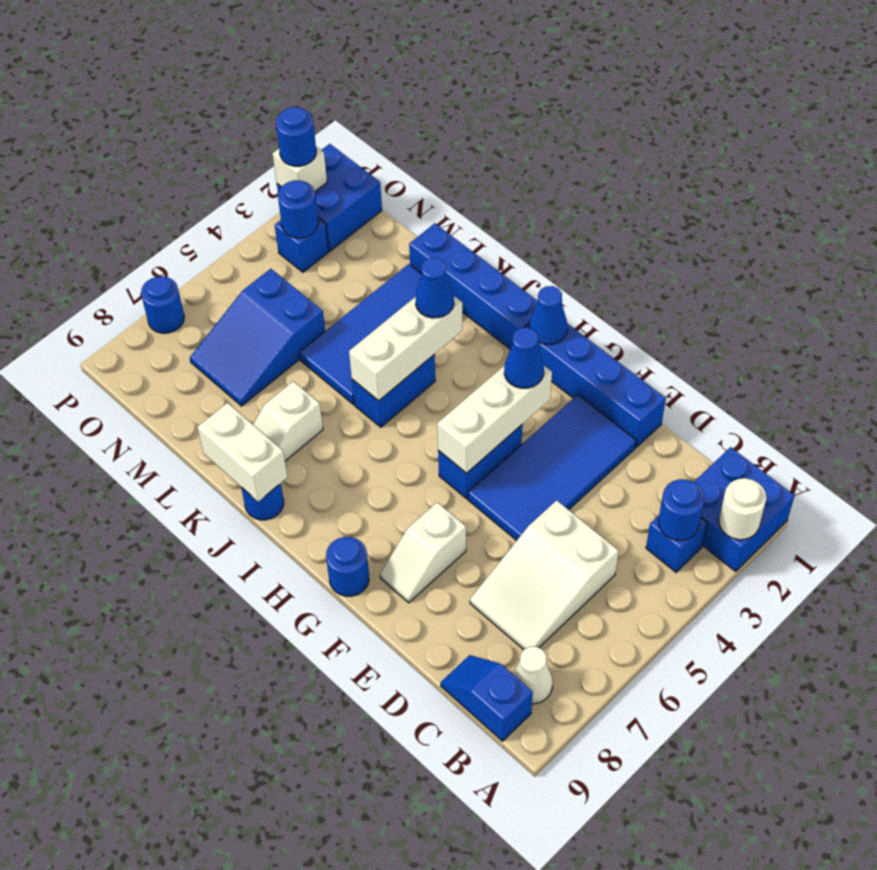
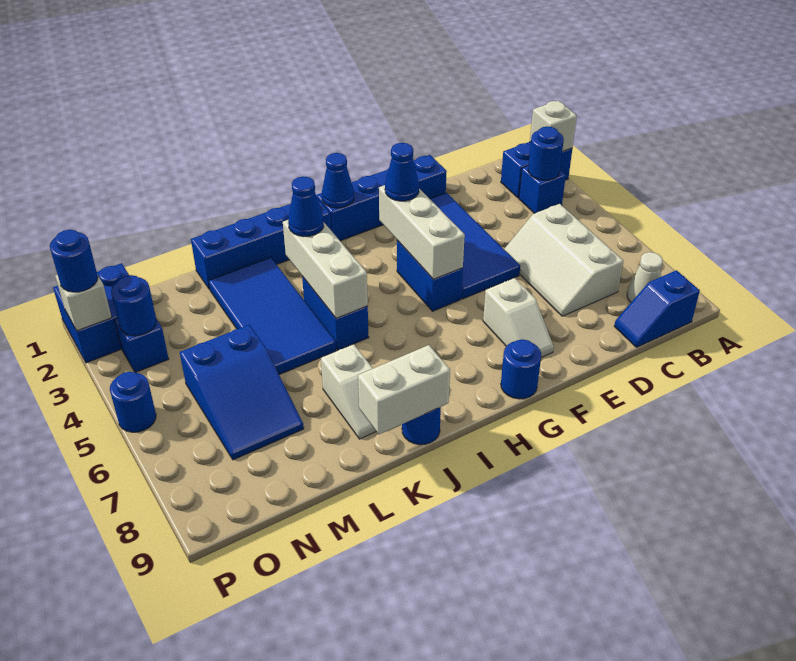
blue brick A1:B2 level 1 -> blue brick A2:B2 level 1
white round brick A2 level 2 -> white brick A2 level 2
white slope C5:D7 level 1 top 5 -> white slope C5:D7 level 1 top C
blue round brick P7 level 1 -> blue round brick P5 level 1

